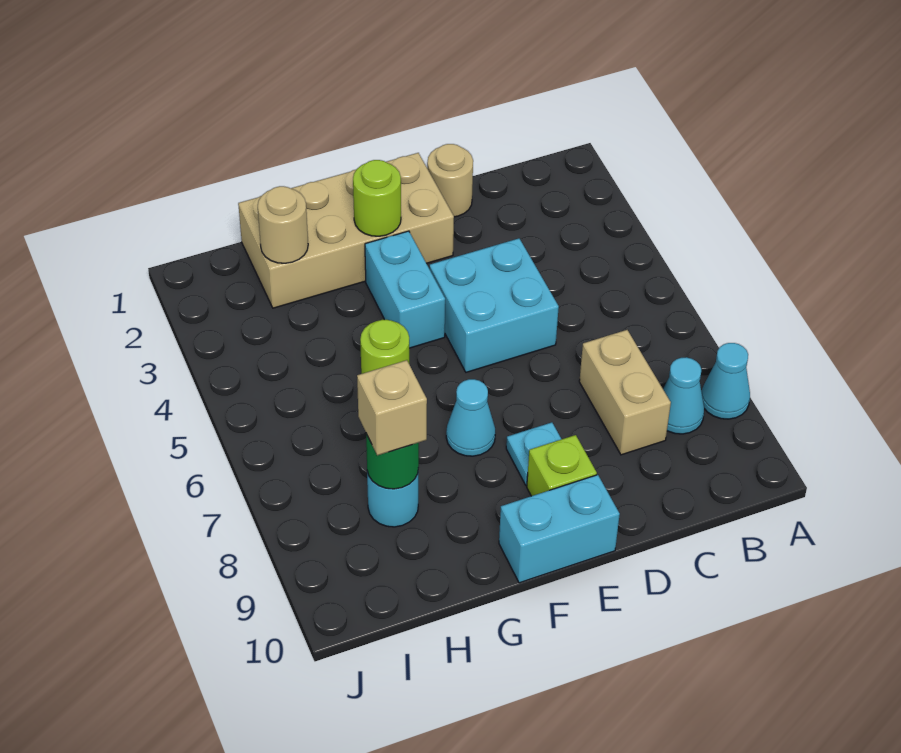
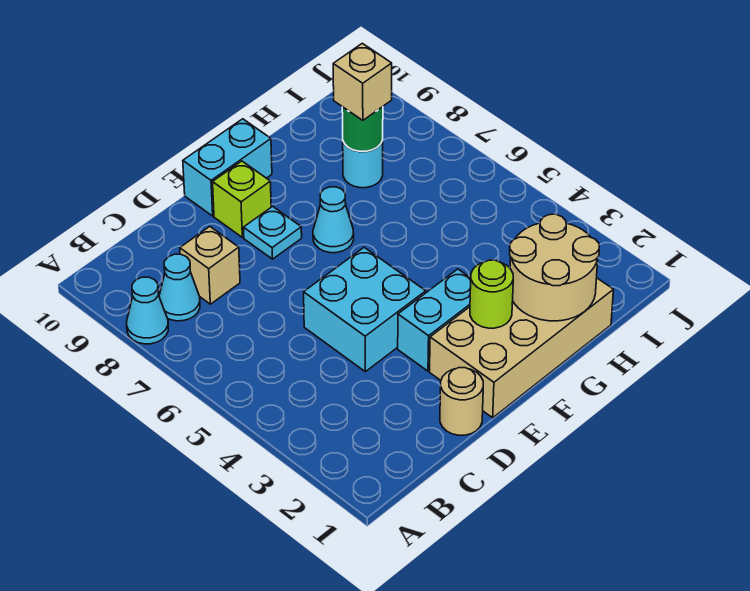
tan brick C7:C8 level 1 -> tan brick C8 level 1
cyan brick F3:F4 level 1 -> cyan brick E3:F3 level 1
lime round brick G5 level 1 -> none
tan round brick H2 level 2 -> tan round brick G1:H2 level 2

